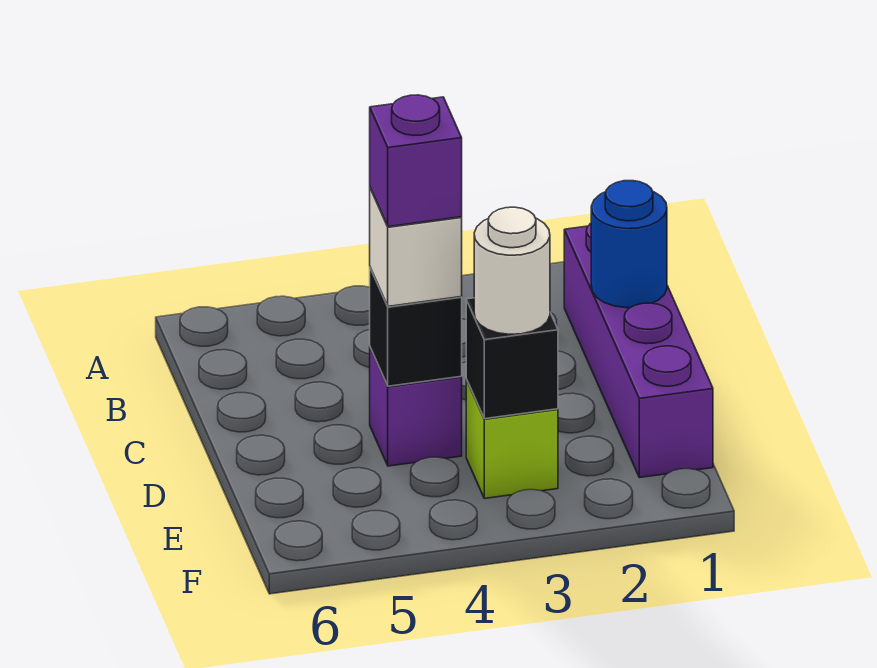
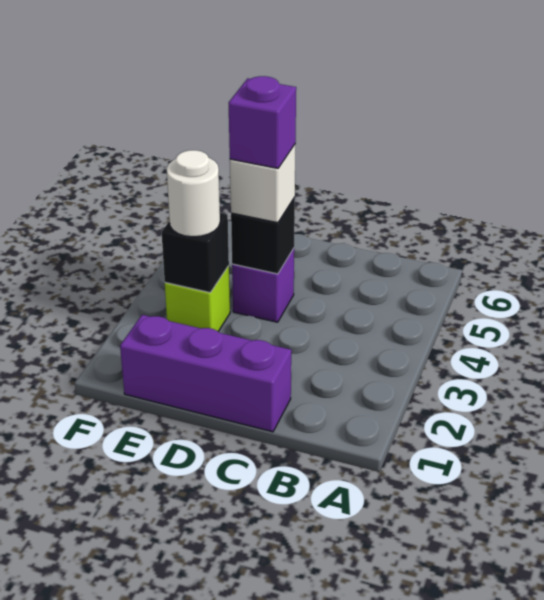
purple brick B1:E1 level 1 -> purple brick C1:E1 level 1
blue round brick C1 level 2 -> none

